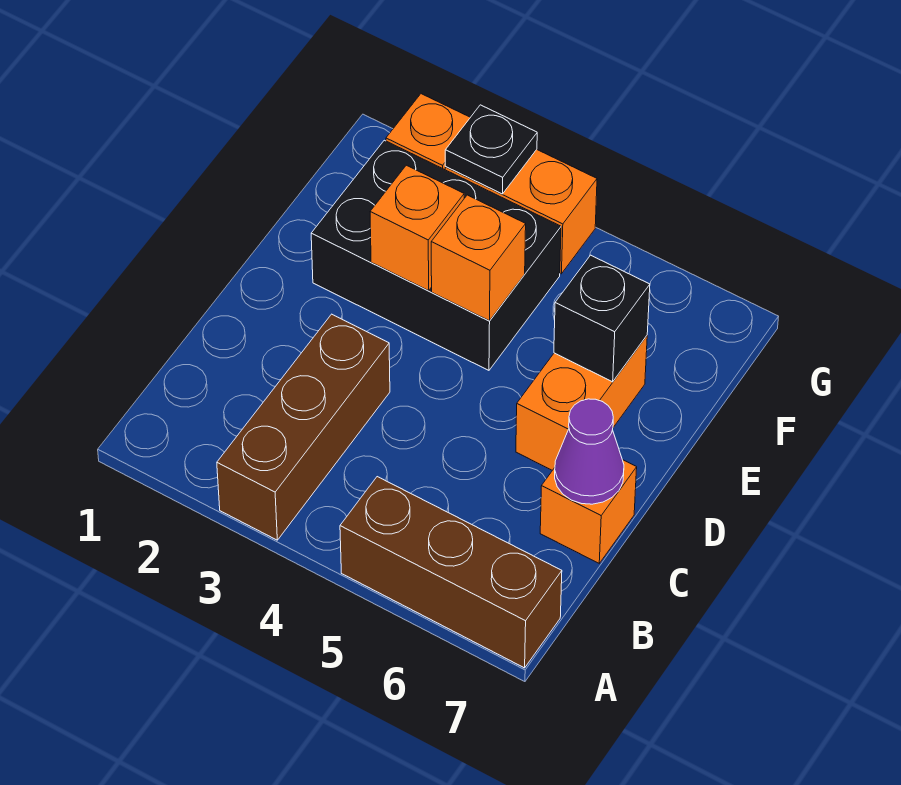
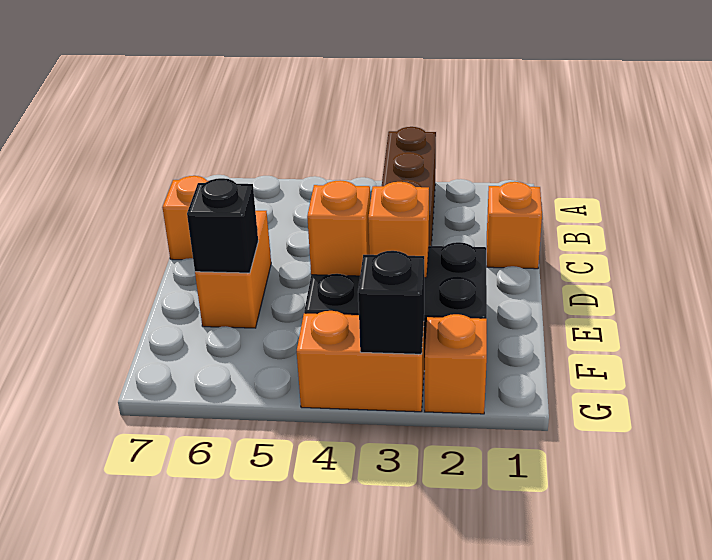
brown brick A5:A7 level 1 -> none
none -> orange brick C1 level 1
purple cone C7 level 2 -> none
black plate G3 level 2 -> black brick G3 level 2

